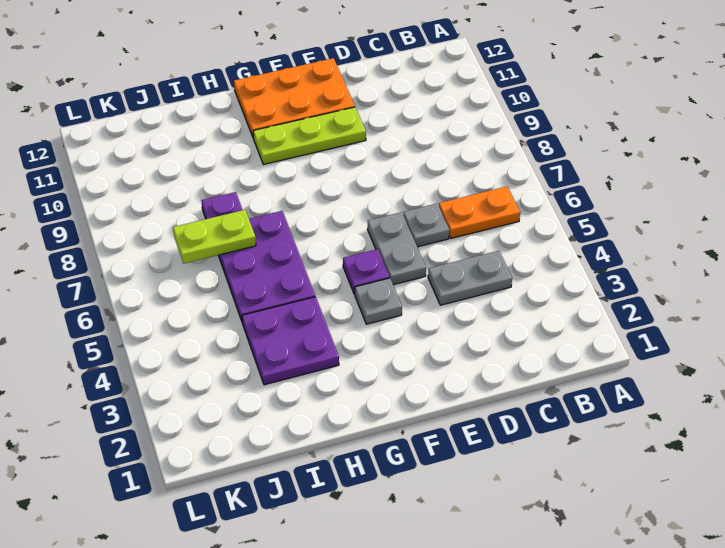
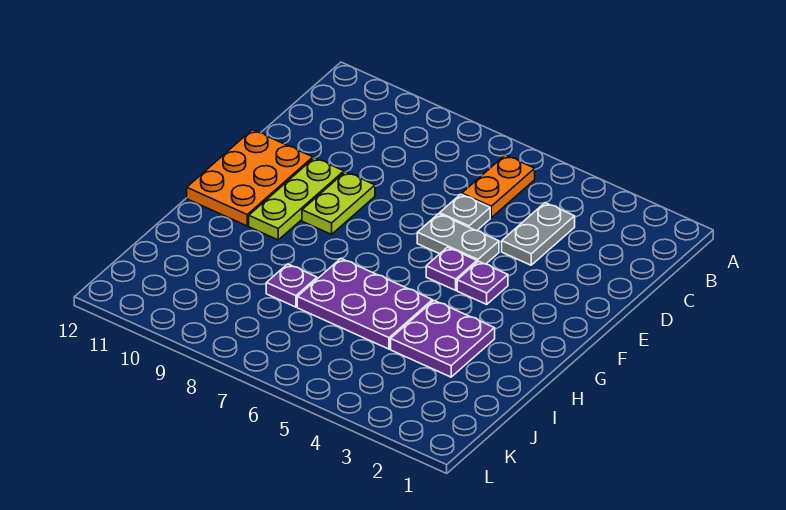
grey plate F4 level 1 -> purple plate F4 level 1
lime plate I7:J7 level 2 -> lime plate E9:F9 level 1

